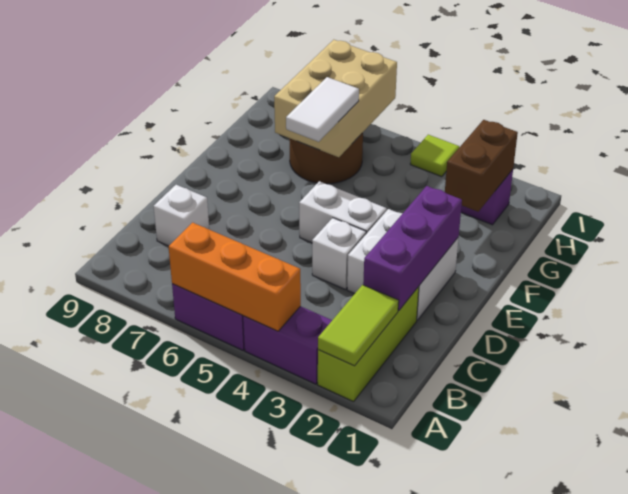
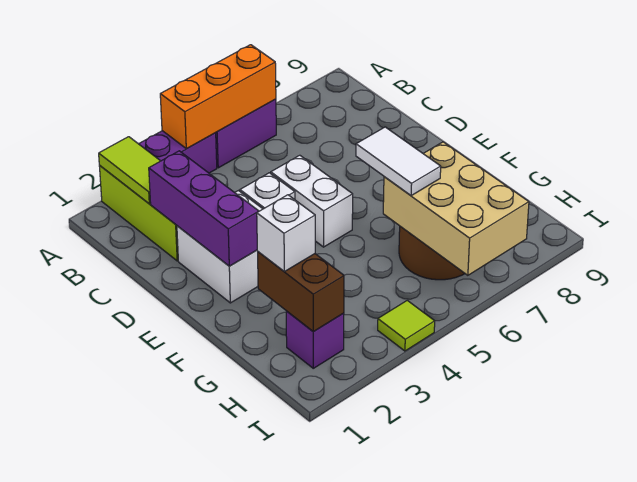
white brick C8 level 1 -> white brick G2 level 3
white brick E4:E5 level 1 -> white brick D5:E5 level 1

